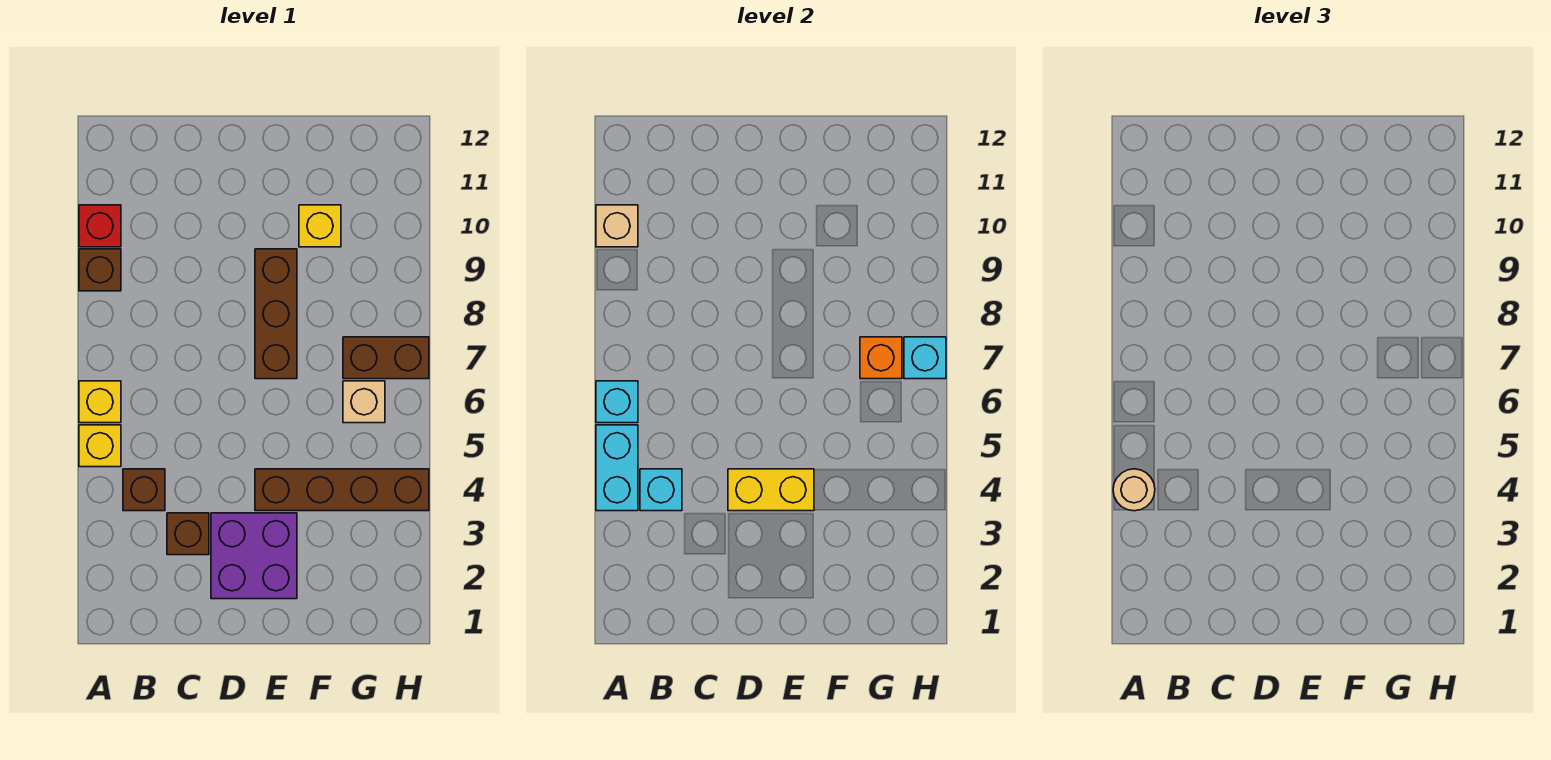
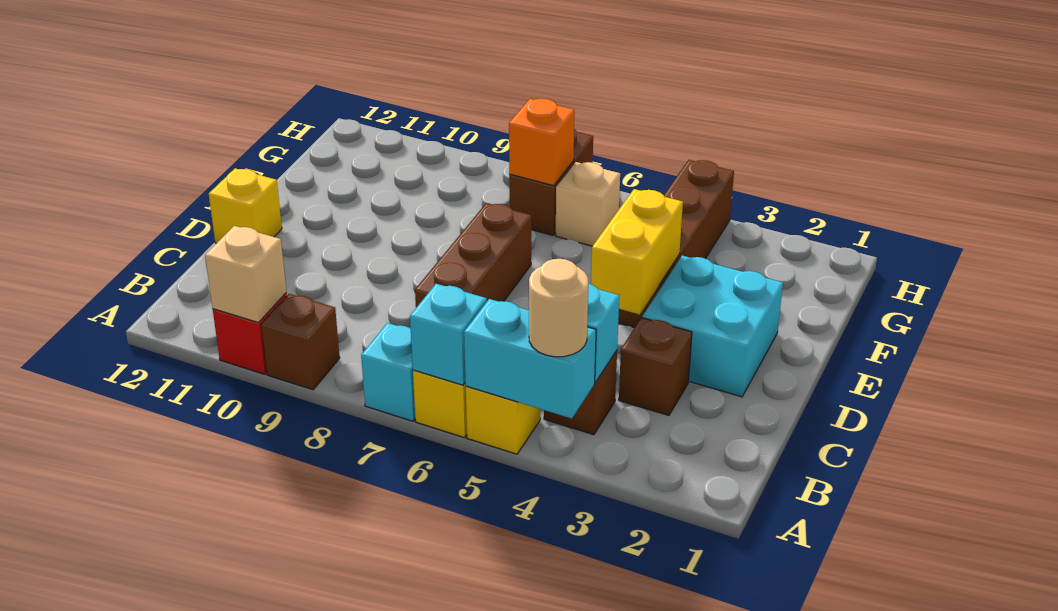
purple brick D2:E3 level 1 -> cyan brick D2:E3 level 1
brown brick E7:E9 level 1 -> brown brick C7:E7 level 1
yellow brick F10 level 1 -> yellow brick D12 level 1
cyan brick H7 level 2 -> cyan brick A7 level 1

